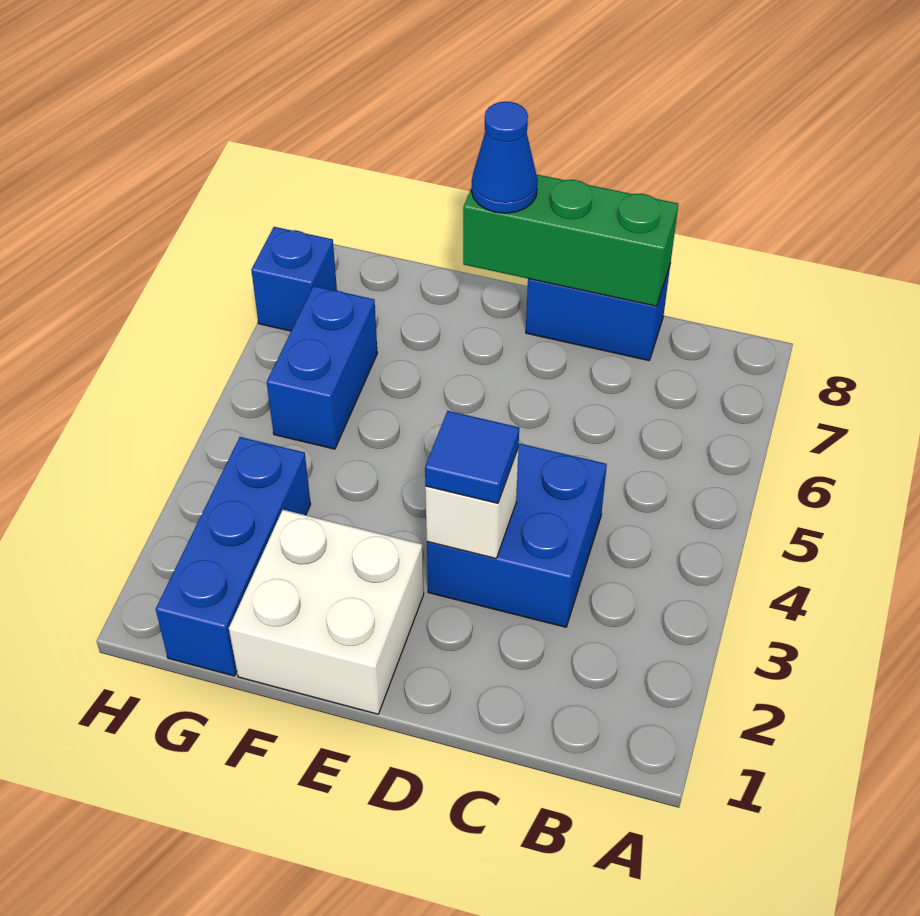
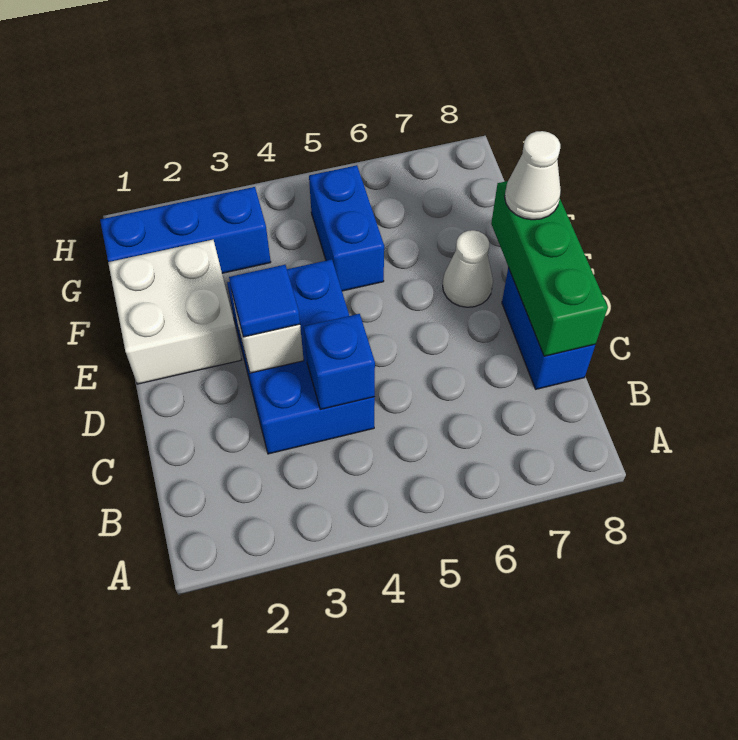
blue brick C3:D4 level 1 -> blue brick C3:E4 level 1
none -> white cone E7 level 1
blue cone E8 level 3 -> white cone E8 level 3
blue brick G5:G6 level 1 -> blue brick F5:G5 level 1
blue brick H7 level 1 -> blue brick C4 level 2

